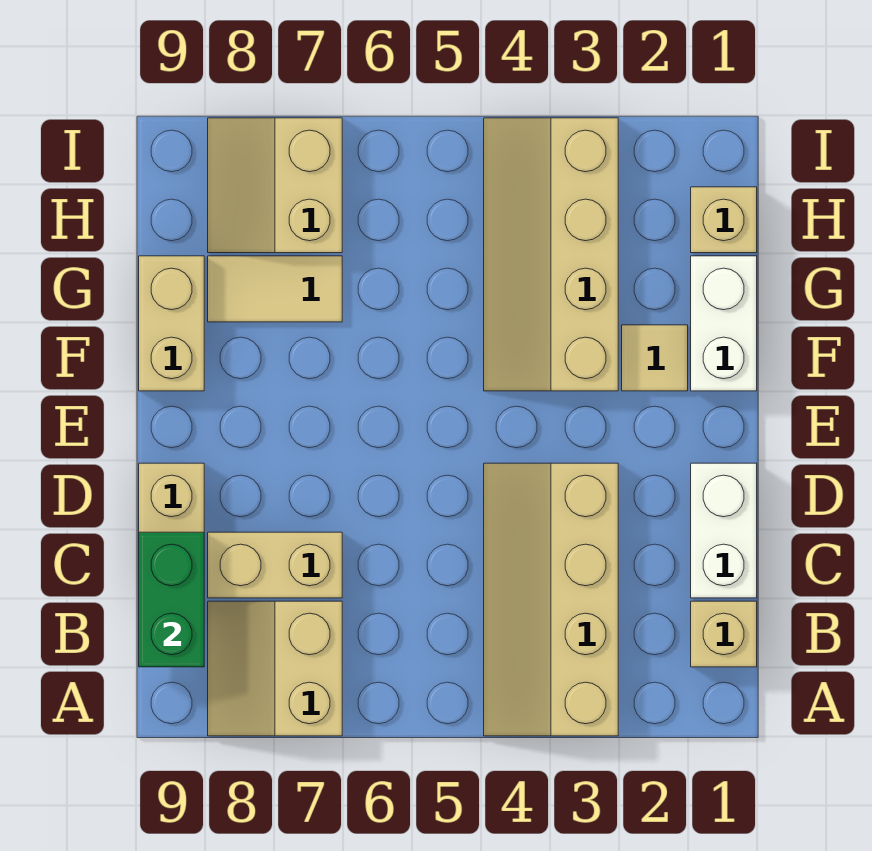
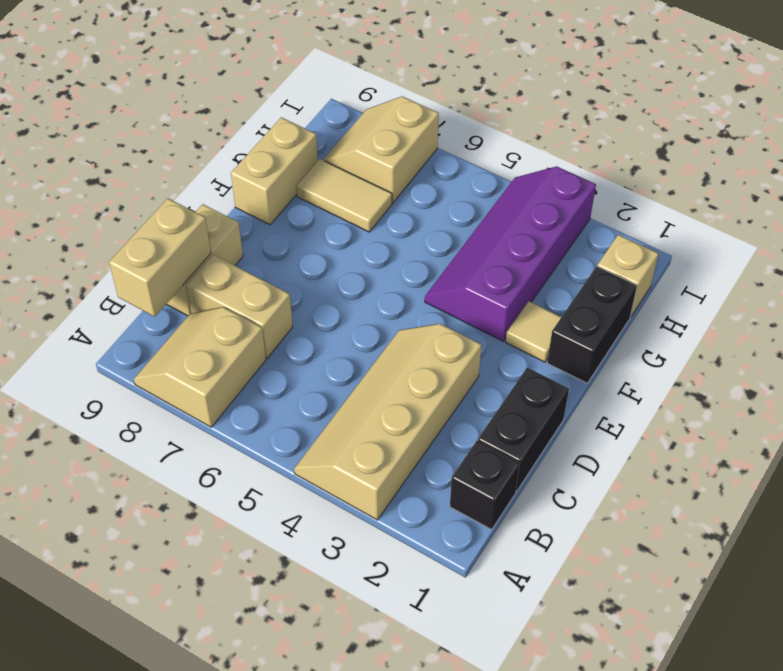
tan brick B1 level 1 -> black brick B1 level 1
green brick B9:C9 level 2 -> tan brick B9:C9 level 2
white brick C1:D1 level 1 -> black brick C1:D1 level 1
white brick F1:G1 level 1 -> black brick F1:G1 level 1
tan slope F3:I4 level 1 top 3 -> purple slope F3:I4 level 1 top 3

